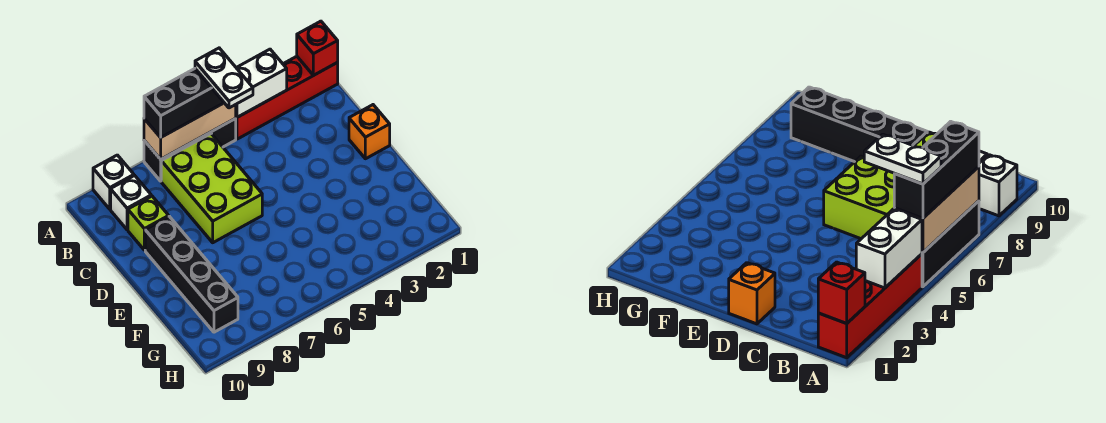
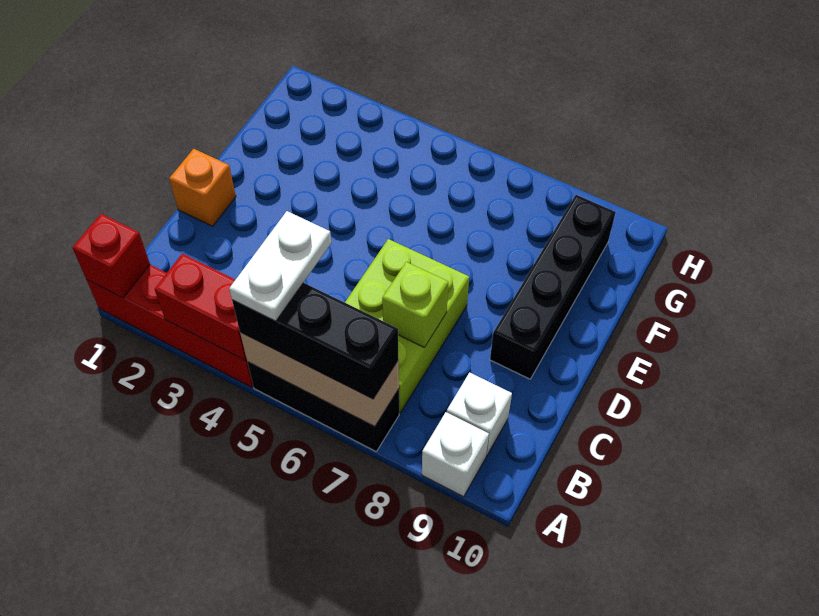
white brick A3:A4 level 2 -> red brick A3:A4 level 2
lime brick C9 level 1 -> lime brick C7 level 2

